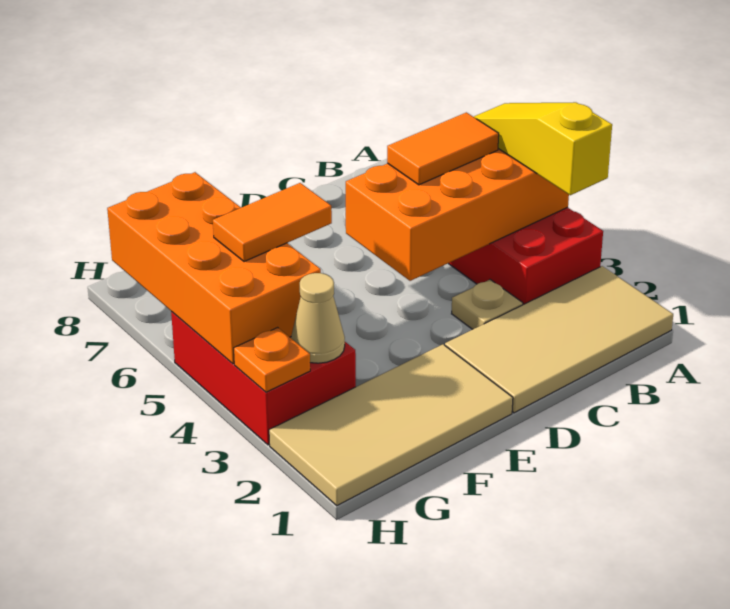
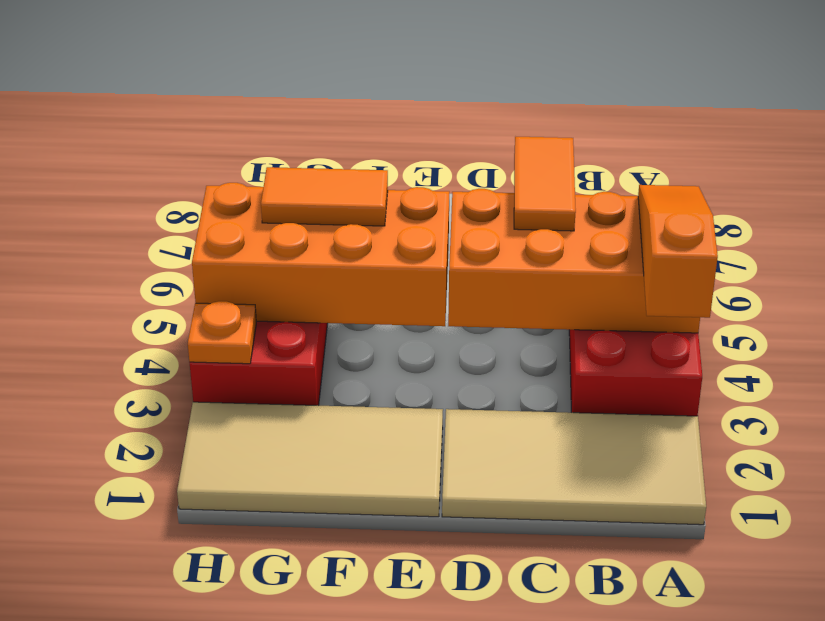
yellow slope A3:A5 level 3 top 3 -> orange slope A3:A5 level 3 top 3
orange tile B5:C5 level 3 -> orange tile C5:C6 level 3
tan plate C3 level 1 -> none
tan cone G3 level 2 -> none
orange brick G4:H7 level 2 -> orange brick E4:H5 level 2

